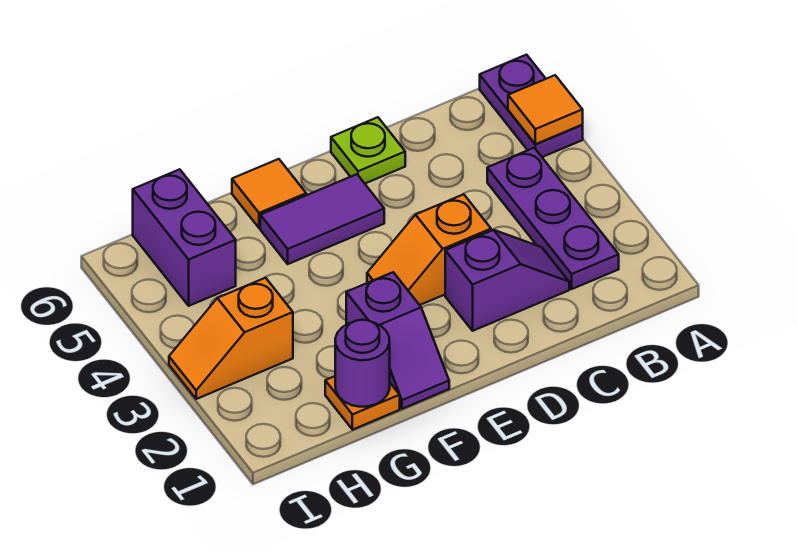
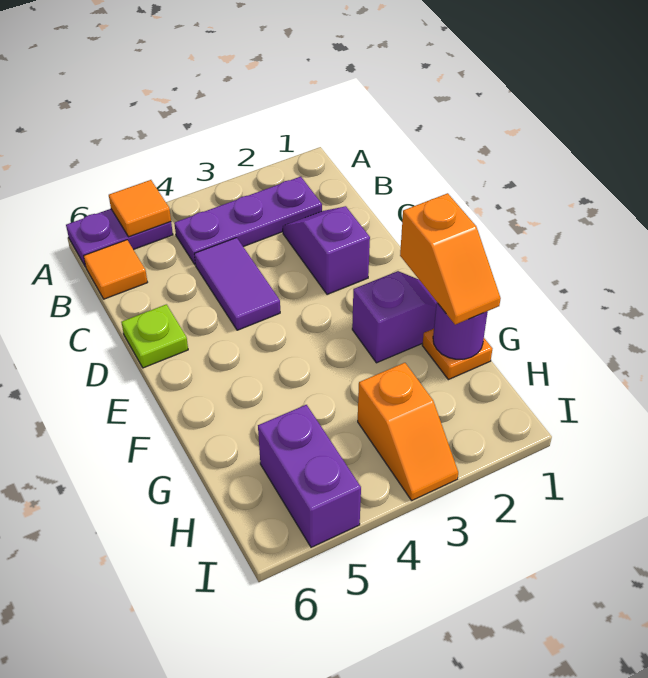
orange slope D3:E3 level 1 top D -> orange slope F1:G1 level 3 top F
purple tile E5:F5 level 1 -> purple tile C4:D4 level 1
orange tile F6 level 1 -> orange tile B6 level 1
purple brick H5:H6 level 1 -> purple brick H5:I5 level 1

